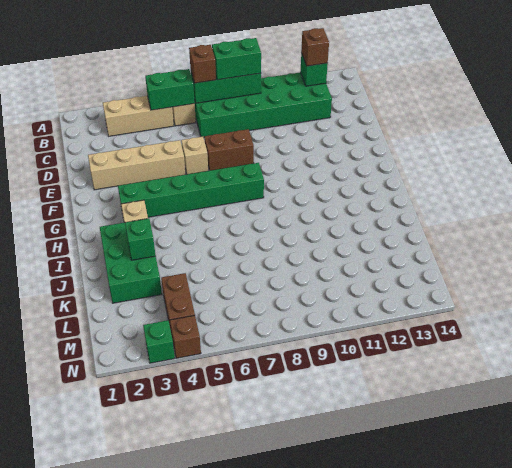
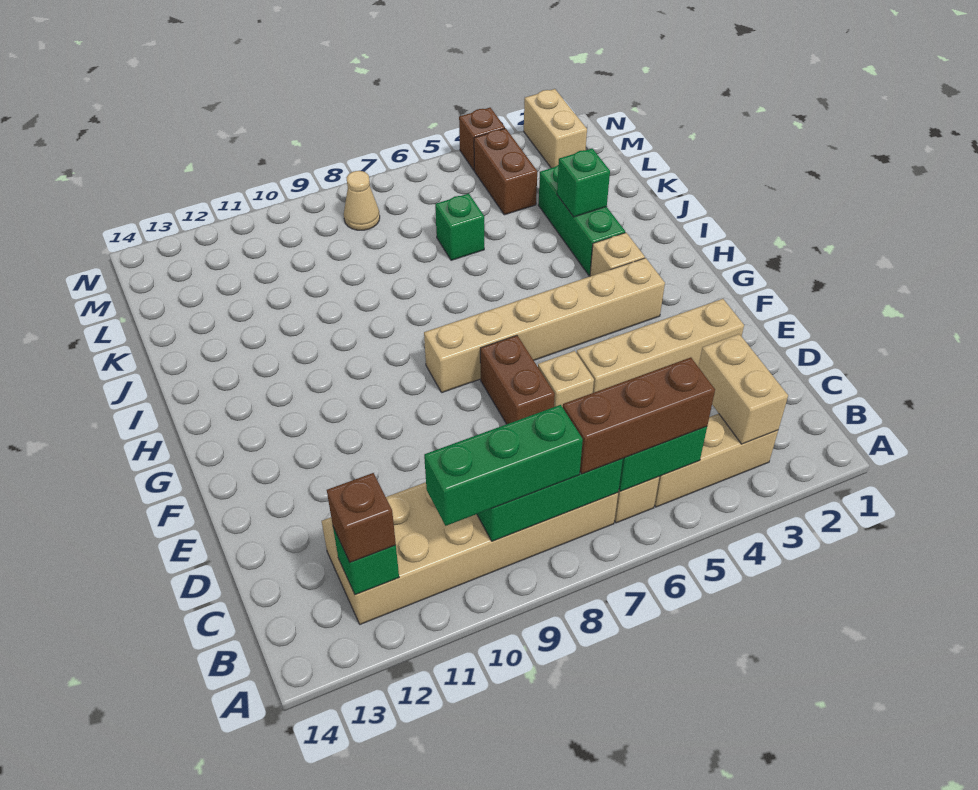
none -> tan brick B3:C3 level 2
green brick B7:C12 level 1 -> tan brick B7:C12 level 1
brown brick B7 level 3 -> brown brick B5:B7 level 3
green brick B8:B9 level 3 -> green brick B8:B10 level 3
brown brick E7:E8 level 1 -> brown brick E7:F7 level 1
green brick G3:G8 level 1 -> tan brick G3:G8 level 1
green brick I2:K3 level 1 -> green brick I3:K3 level 1
none -> tan brick M2:N2 level 1
none -> tan cone M8 level 1
green brick N3 level 1 -> green brick K6 level 1

